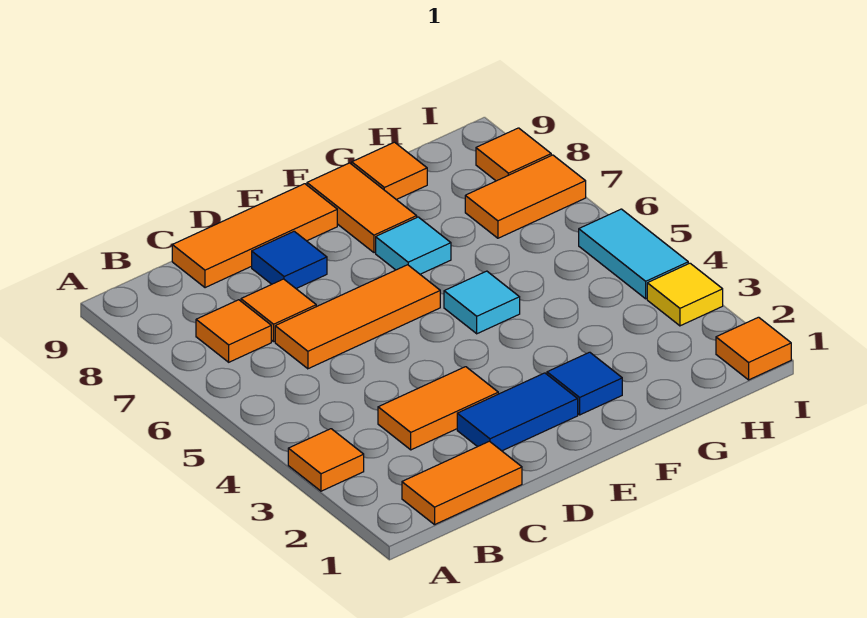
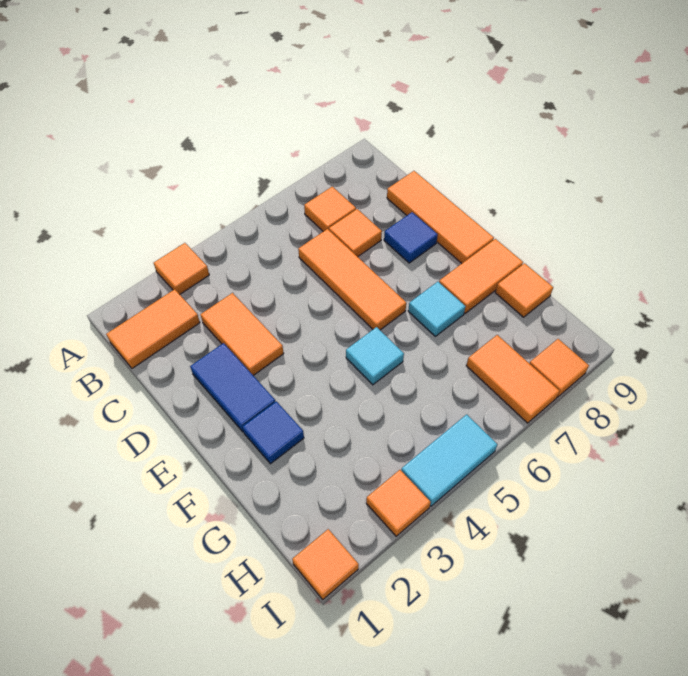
orange tile B1:C1 level 1 -> orange tile B1:B2 level 1
yellow tile I3 level 1 -> orange tile I3 level 1

